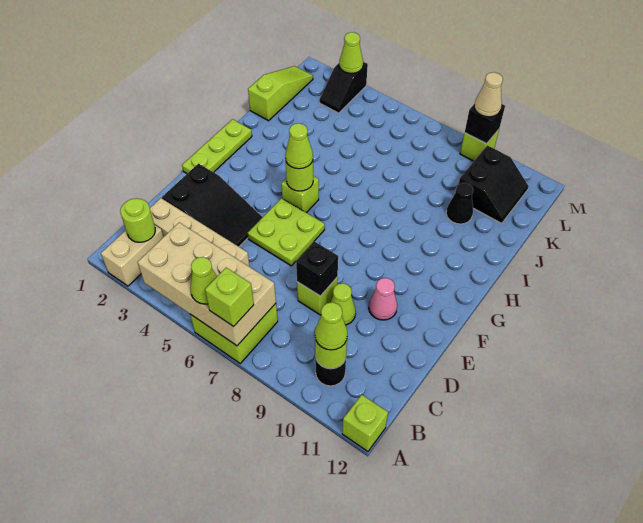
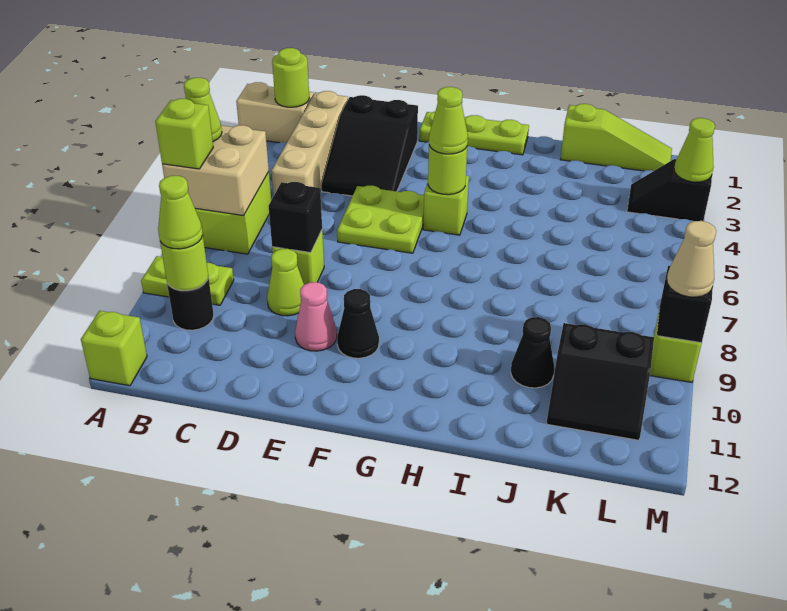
tan brick A4:B7 level 2 -> tan brick A6:B7 level 2
none -> lime plate A9:B9 level 1
none -> black cone F10 level 1

